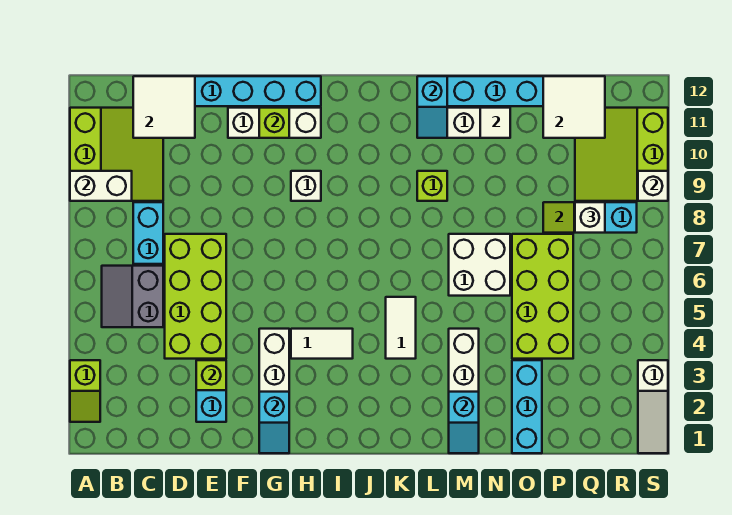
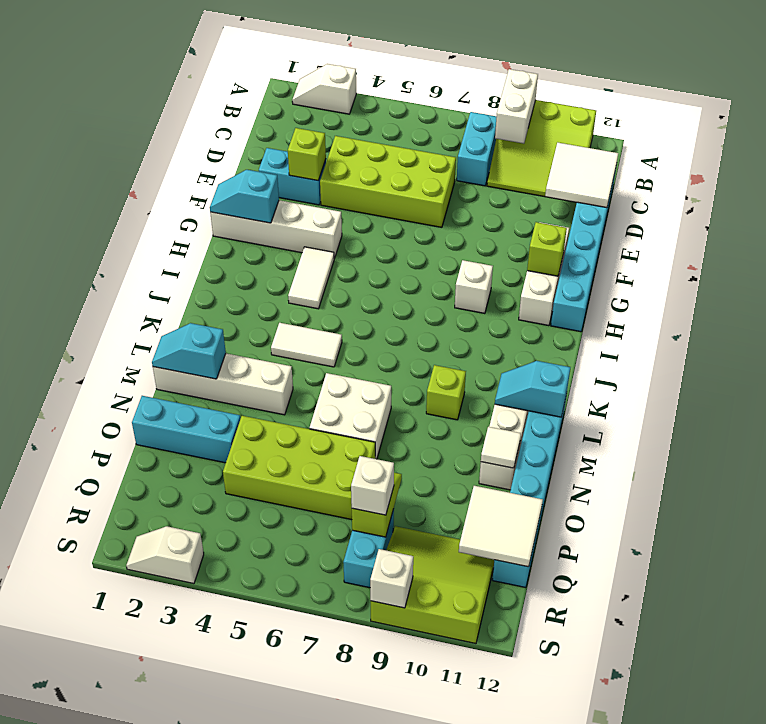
lime slope A2:A3 level 1 top 3 -> white slope A2:A3 level 1 top 3
grey slope B5:C6 level 1 top C -> none
cyan brick C7:C8 level 1 -> cyan brick B8:C8 level 1
white slope S1:S3 level 1 top 3 -> white slope S2:S3 level 1 top 3

